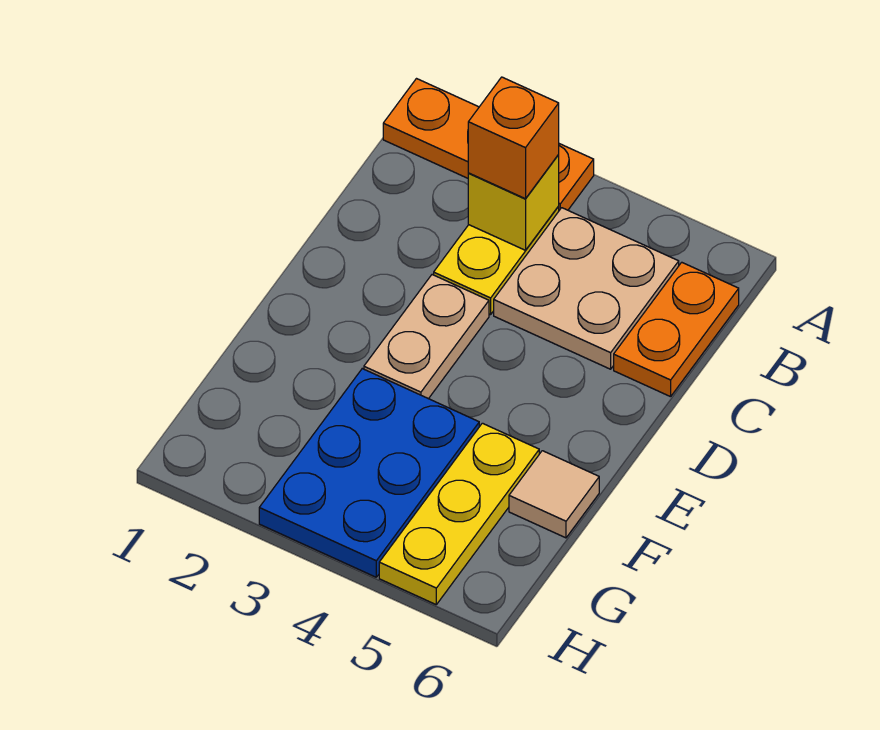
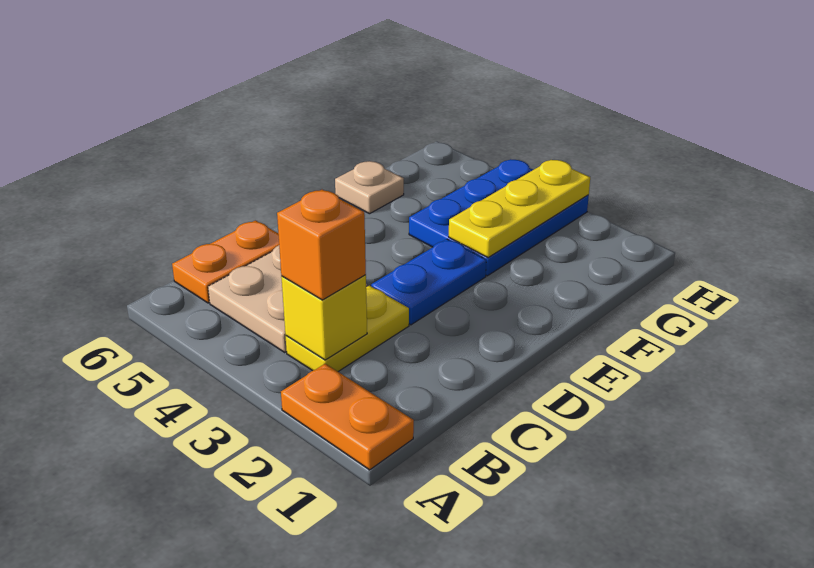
orange plate A1:A3 level 1 -> orange plate A1:A2 level 1
tan plate D3:E3 level 1 -> blue plate D3:E3 level 1
yellow plate F5:H5 level 1 -> yellow plate F3:H3 level 2
tan tile F6 level 1 -> tan plate F6 level 1

